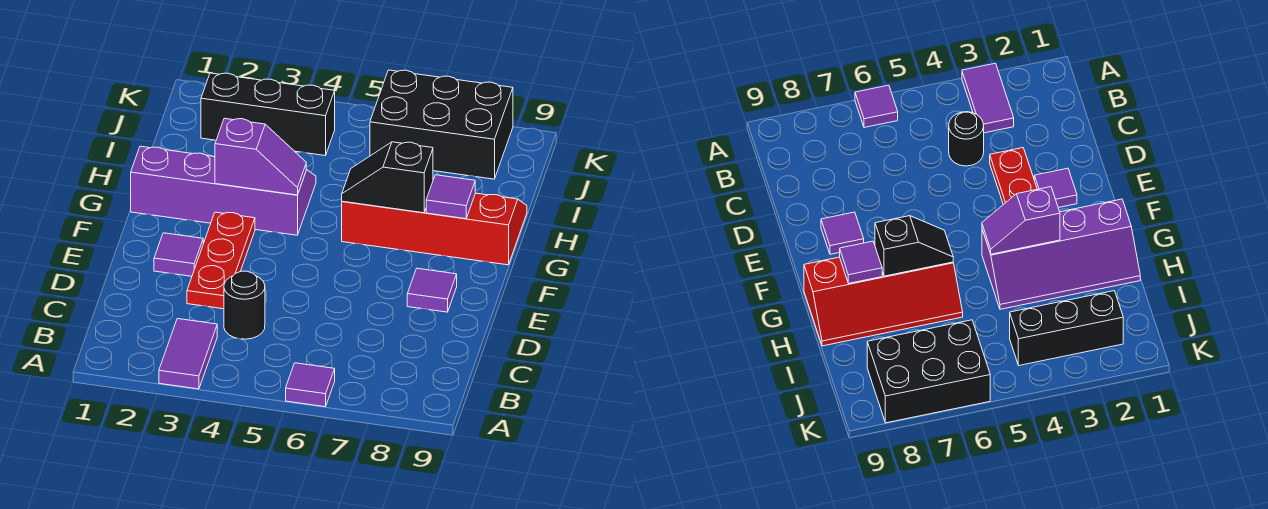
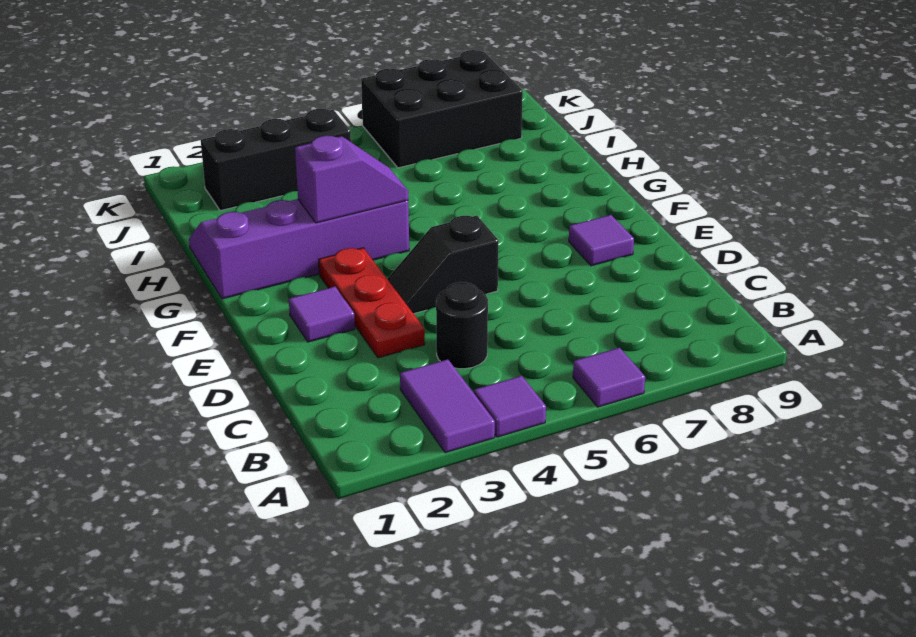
red slope G6:H9 level 1 top G -> none
black slope G6:G7 level 2 top 7 -> black slope E4:E5 level 1 top 5
purple tile G8 level 2 -> purple tile A4 level 1

